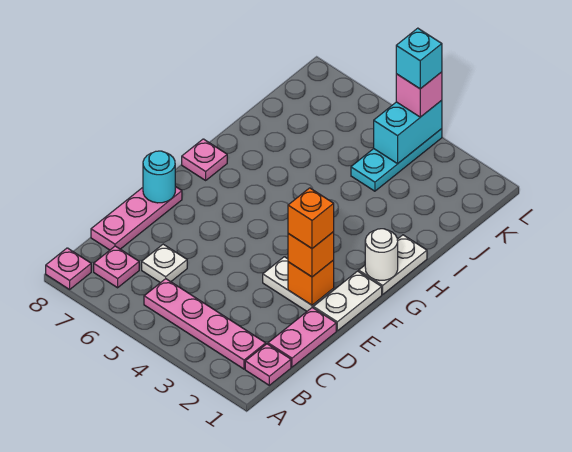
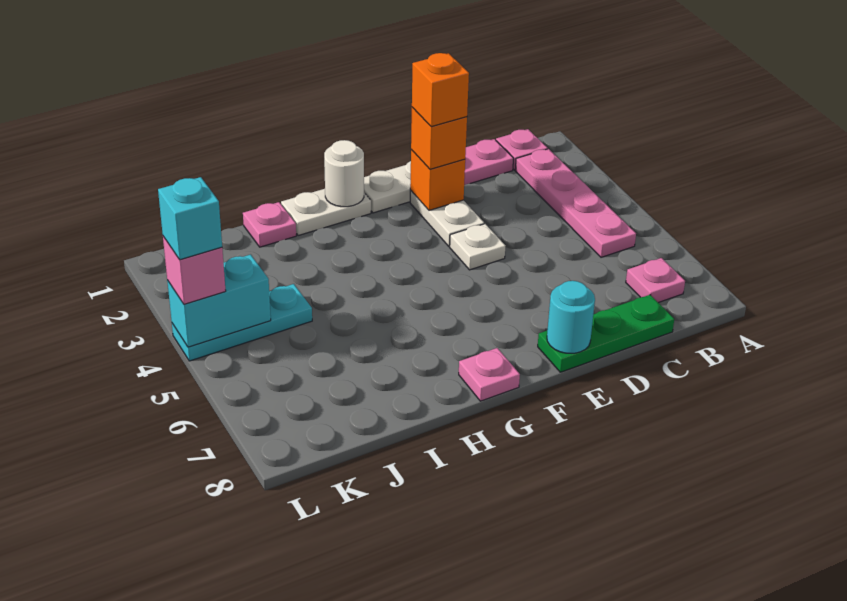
pink plate A8 level 1 -> pink plate I1 level 1
white plate C6 level 1 -> white plate E4 level 1
pink plate C8:E8 level 1 -> green plate C8:E8 level 1

